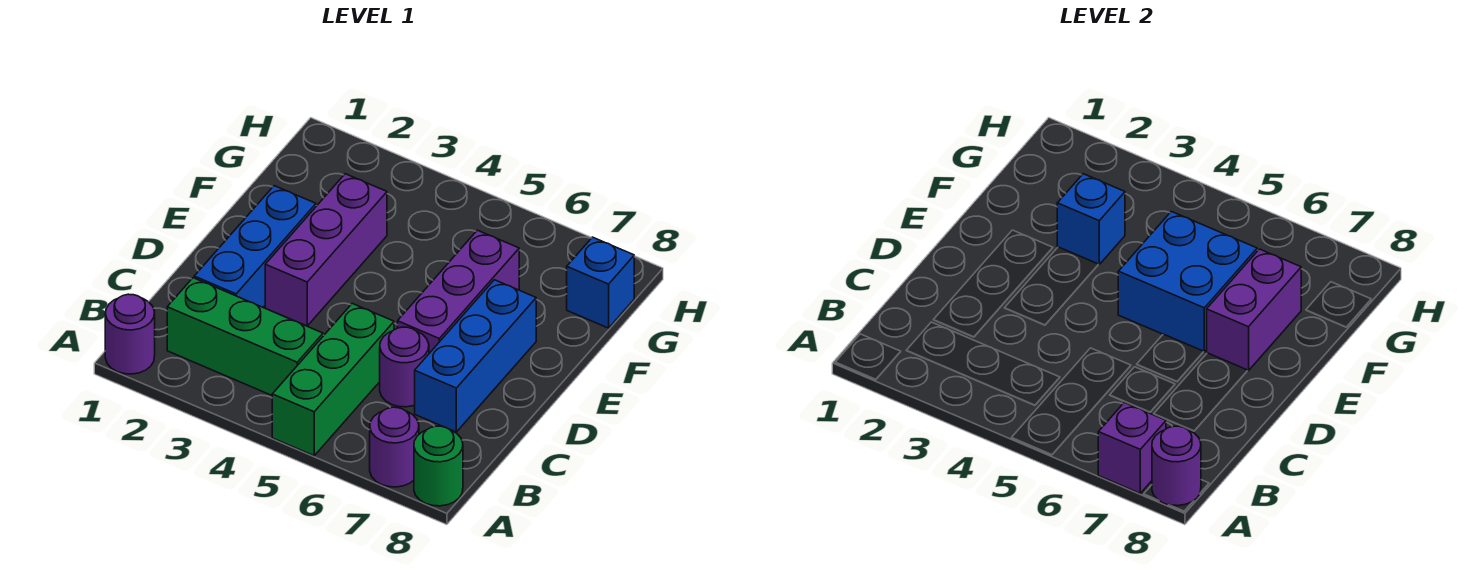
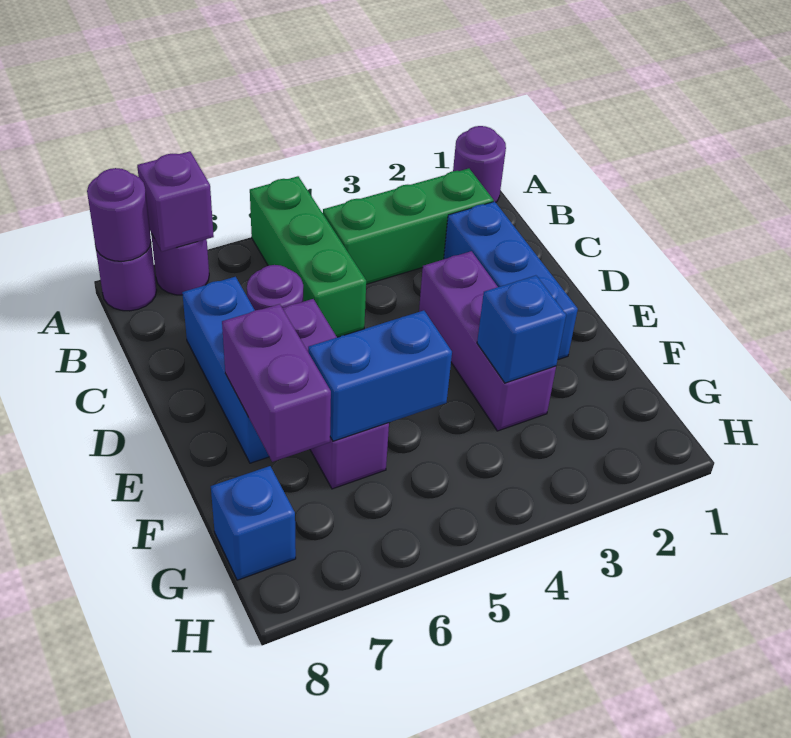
green round brick A8 level 1 -> purple round brick A8 level 1
blue brick E5:F6 level 2 -> blue brick F5:F6 level 2

